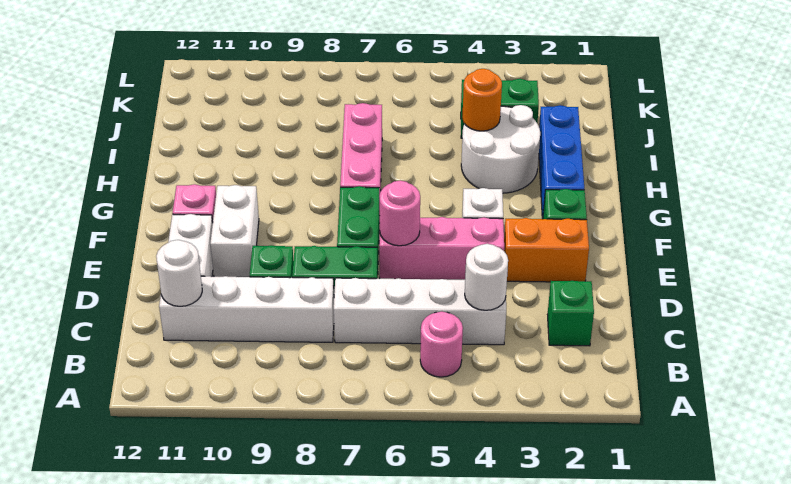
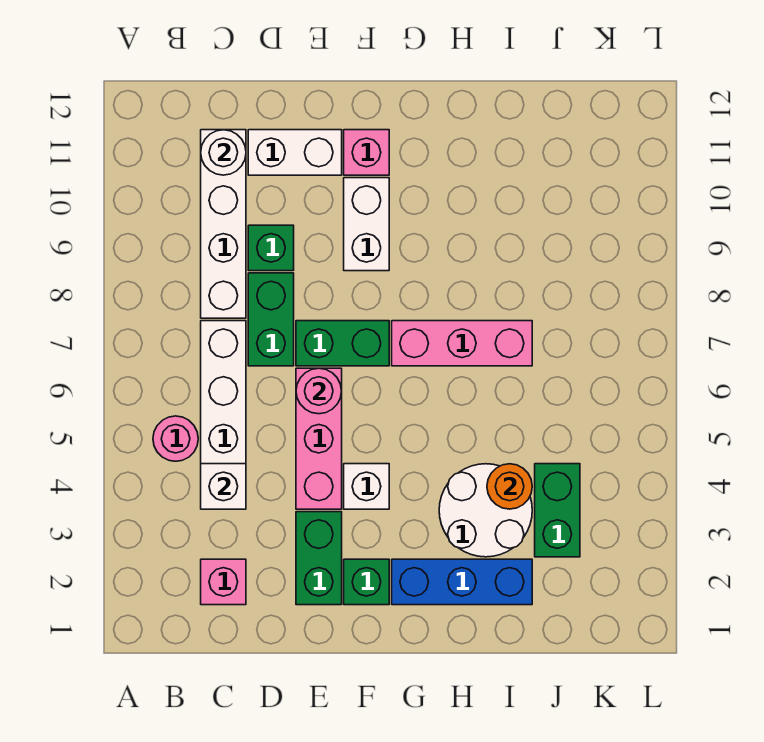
green brick C2 level 1 -> pink brick C2 level 1
white round brick C4 level 2 -> white brick C4 level 2
orange brick E2:E3 level 1 -> green brick E2:E3 level 1
white brick E10:F10 level 1 -> white brick F9:F10 level 1

